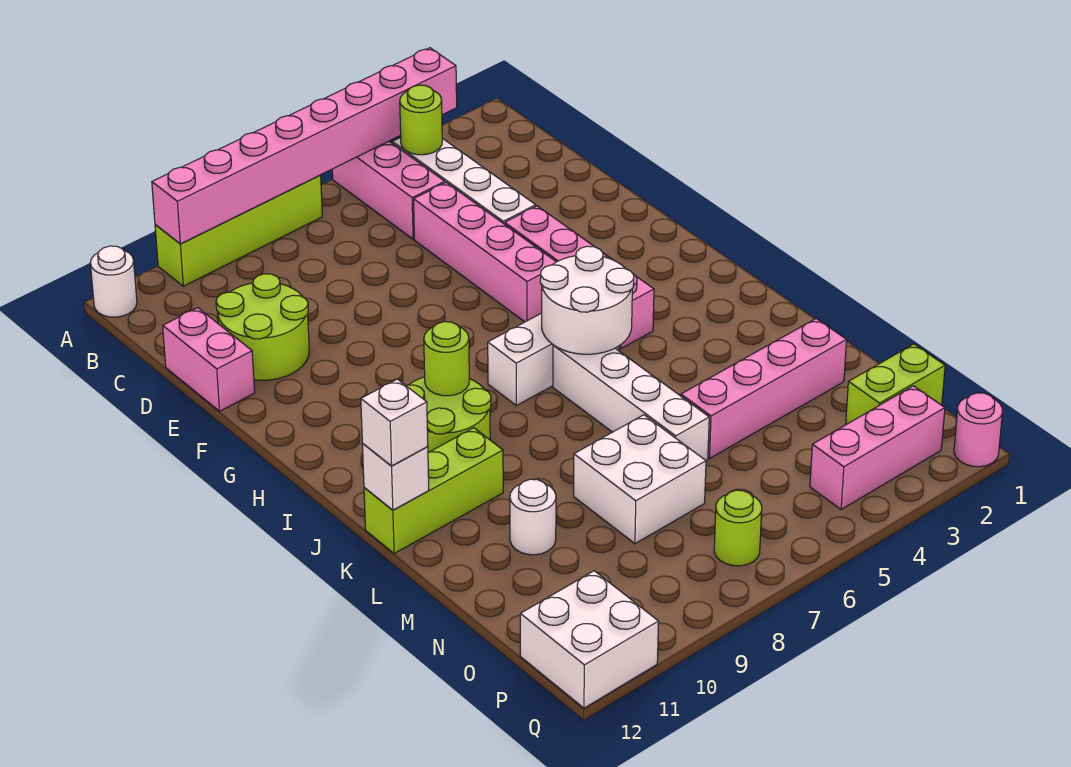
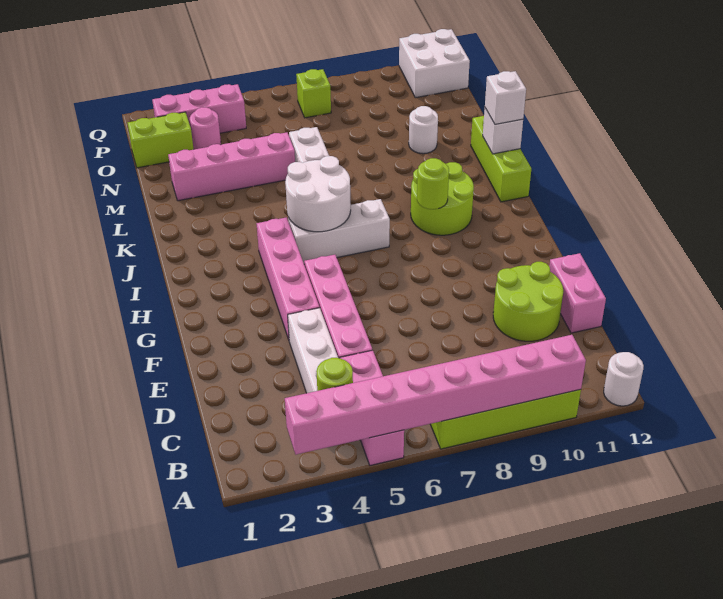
lime brick K10:K12 level 1 -> lime brick J12:L12 level 1
white brick M7:N8 level 1 -> none
lime round brick P7 level 1 -> lime brick P7 level 1
pink round brick Q1 level 1 -> pink round brick O3 level 1

